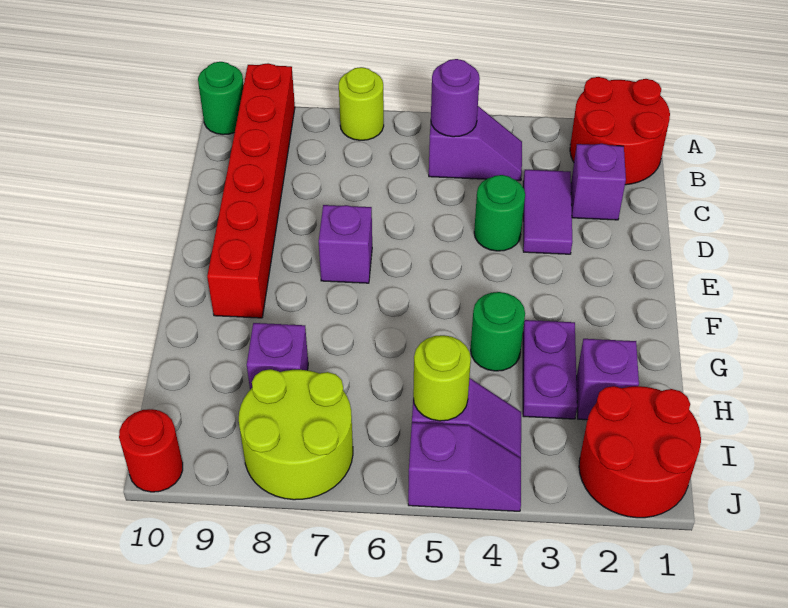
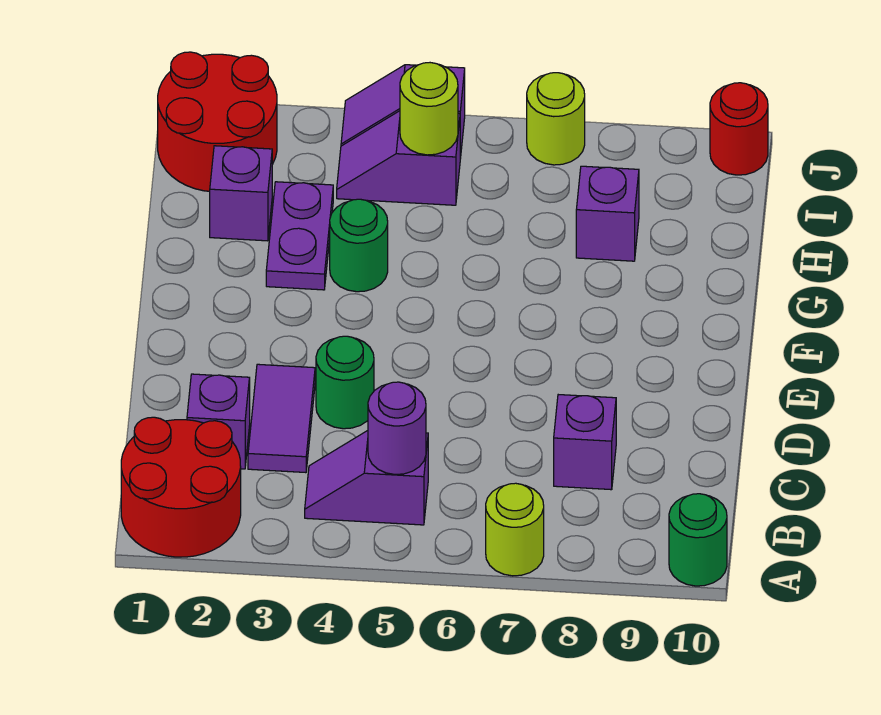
red brick A9:F9 level 1 -> none
purple brick E7 level 1 -> purple brick C8 level 1
lime round brick I7:J8 level 1 -> lime round brick J7 level 1

